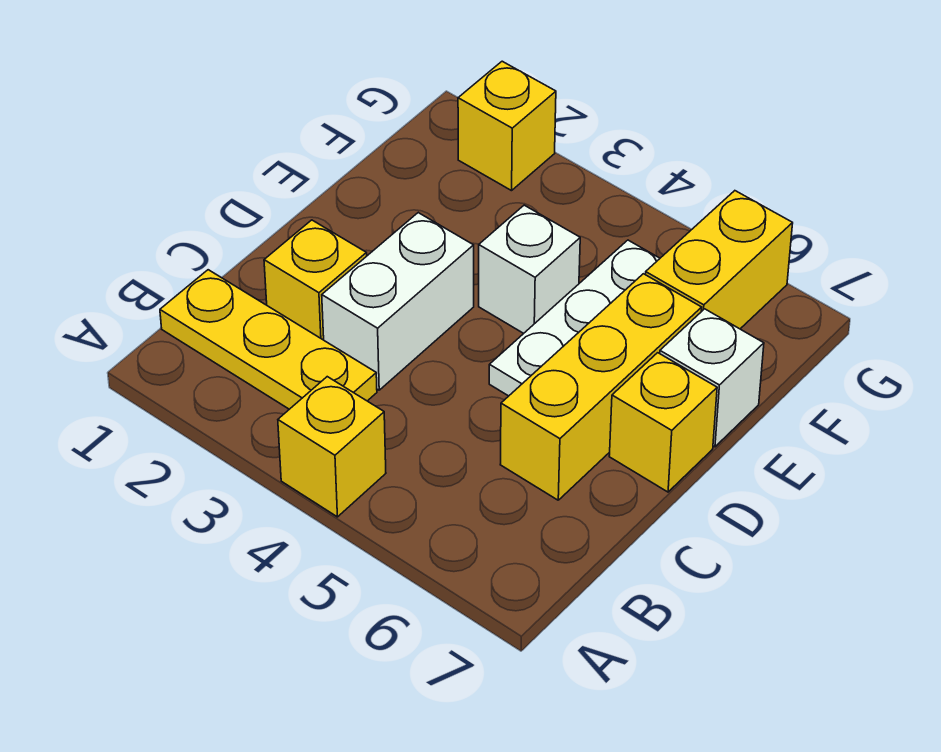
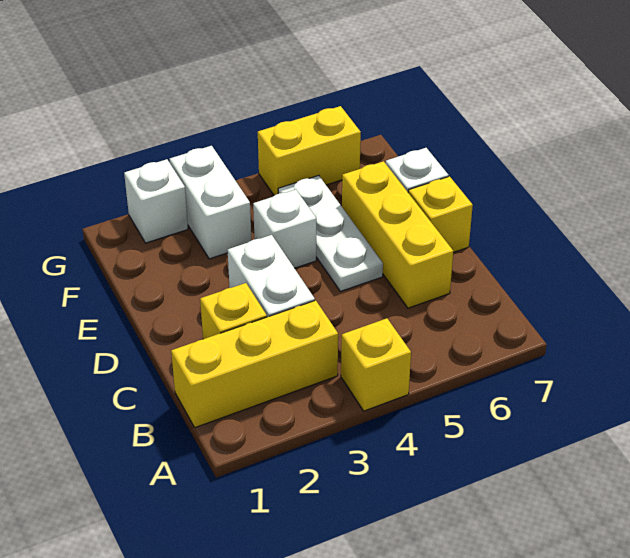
yellow plate B1:B3 level 1 -> yellow brick B1:B3 level 1
none -> white brick F3:G3 level 1
yellow brick F6:G6 level 1 -> yellow brick G5:G6 level 1
yellow brick G2 level 1 -> white brick G2 level 1

